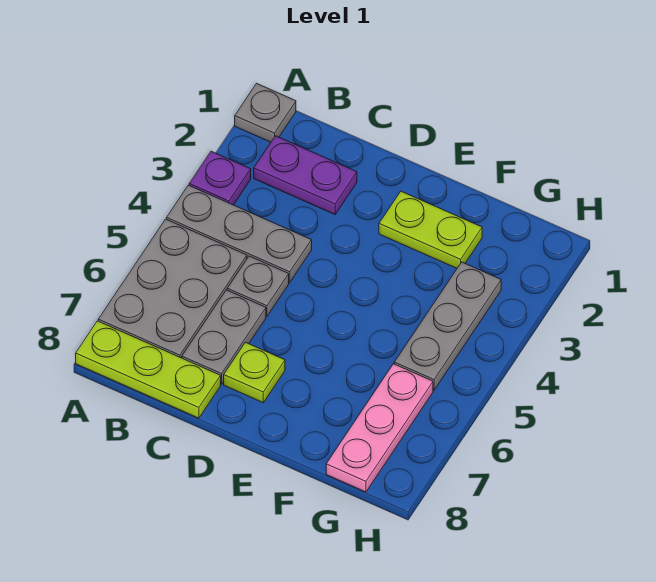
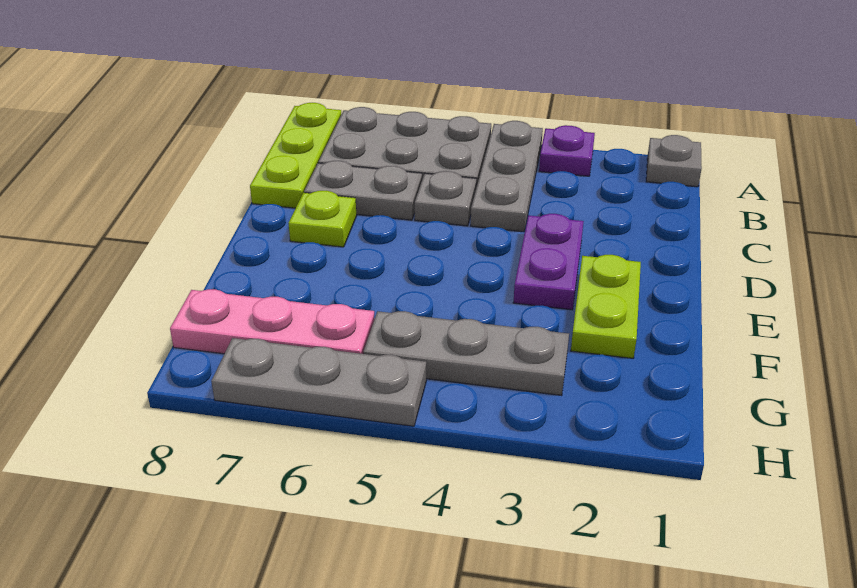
purple plate B2:C2 level 1 -> purple plate D3:E3 level 1
none -> grey plate H5:H7 level 1

